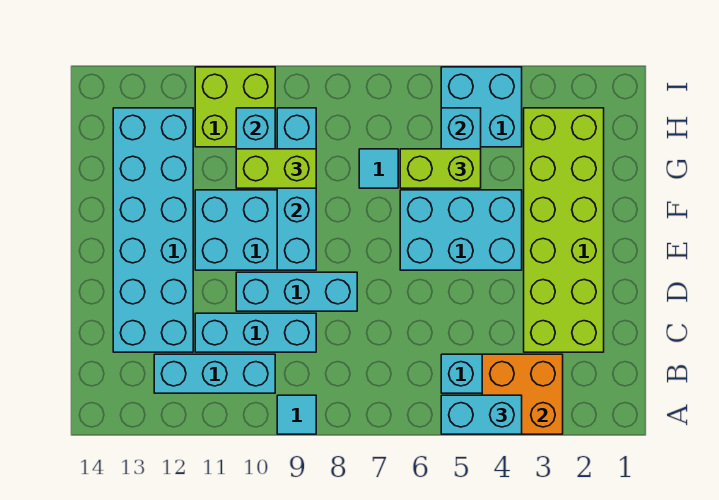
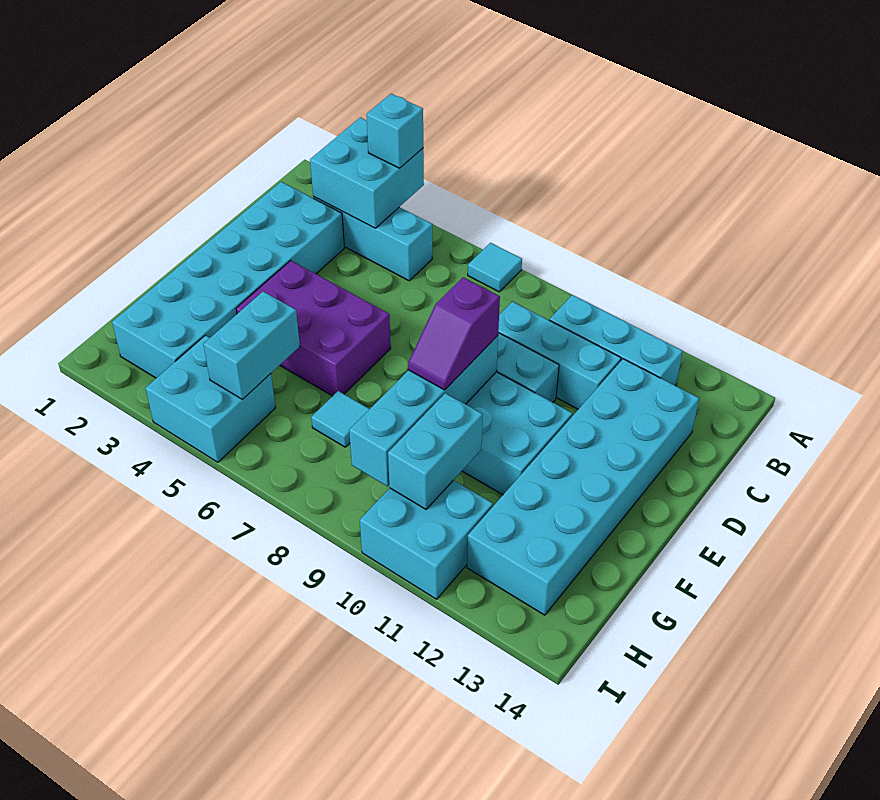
orange brick A3:B4 level 2 -> cyan brick A3:B4 level 2
cyan brick A4:A5 level 3 -> cyan brick A4 level 3
cyan tile A9 level 1 -> cyan tile A7 level 1
lime brick C2:H3 level 1 -> cyan brick C2:H3 level 1
cyan brick E4:F6 level 1 -> purple brick E4:F6 level 1
none -> purple slope E9:F9 level 3 top E
lime brick G5:G6 level 3 -> none
lime brick G9:G10 level 3 -> none
lime brick H10:I11 level 1 -> cyan brick H10:I11 level 1

